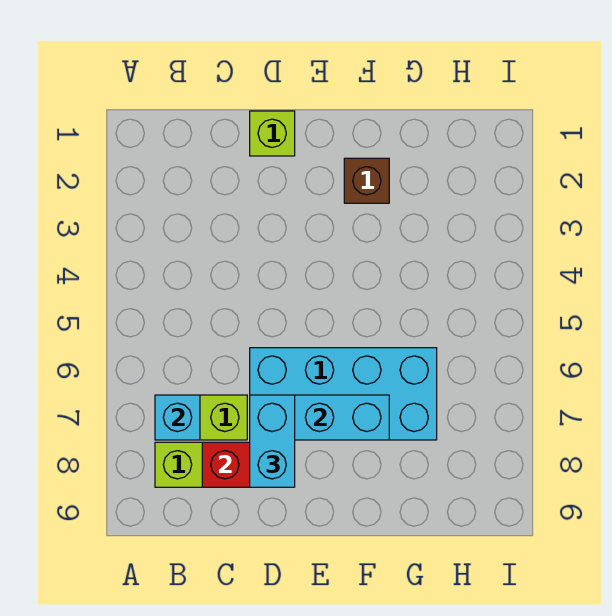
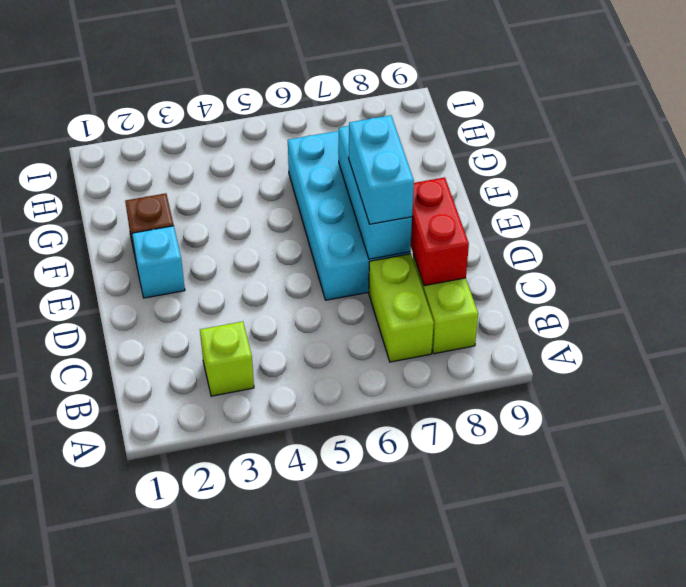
cyan brick B7 level 2 -> cyan brick E2 level 1
lime brick D1 level 1 -> lime brick B3 level 1
cyan brick D7:D8 level 3 -> cyan brick D7:E7 level 3

